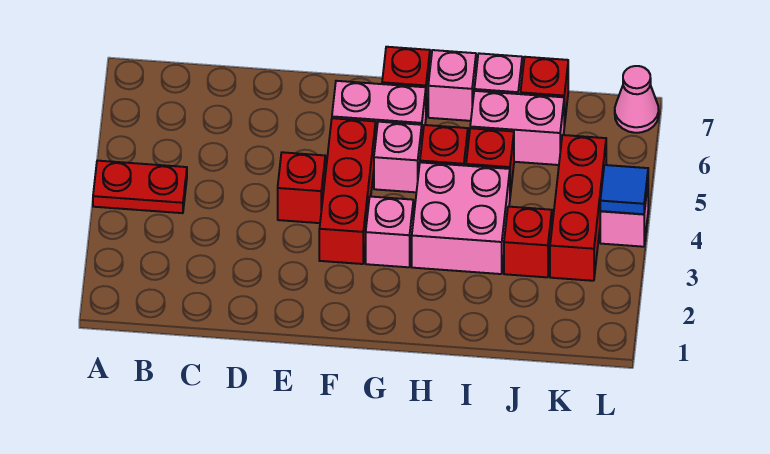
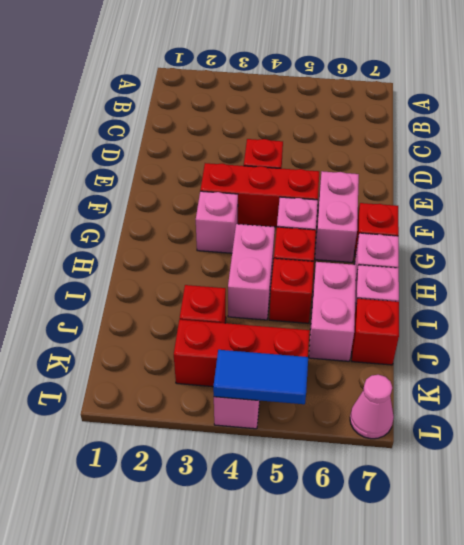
red plate A4:B4 level 1 -> none
pink brick H3:I4 level 1 -> pink brick H4:I4 level 1
blue tile L4 level 2 -> blue tile L4:L5 level 2

